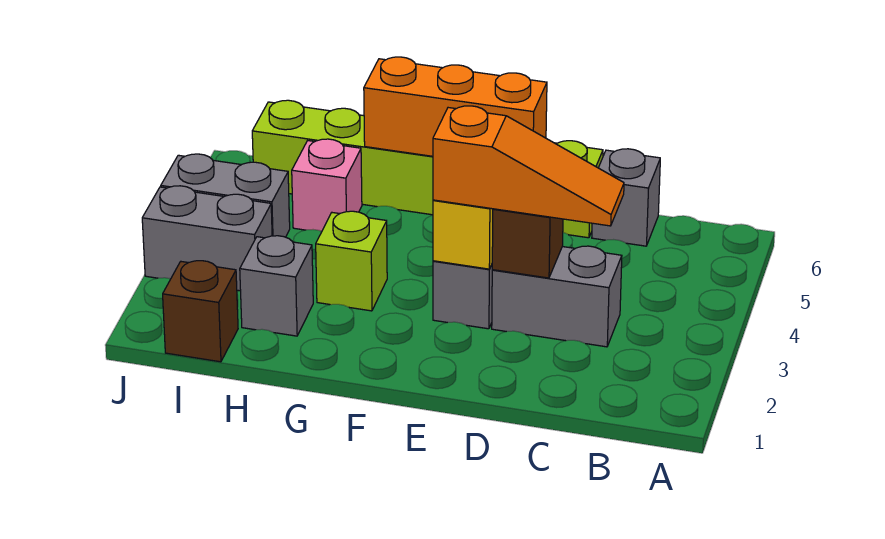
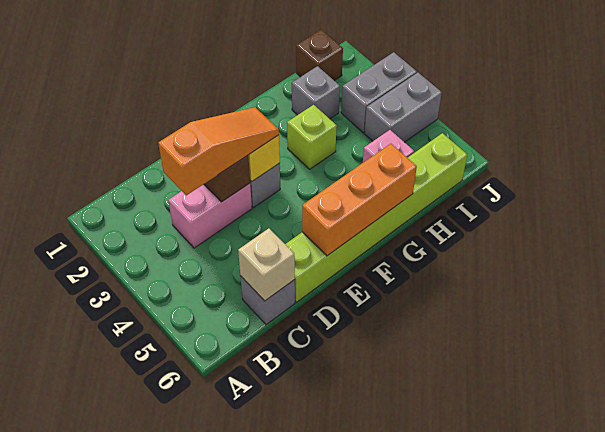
grey brick C3:D3 level 1 -> pink brick C3:D3 level 1
orange slope C3:E3 level 3 top E -> orange slope C3:E3 level 3 top C
none -> tan brick C6 level 2

